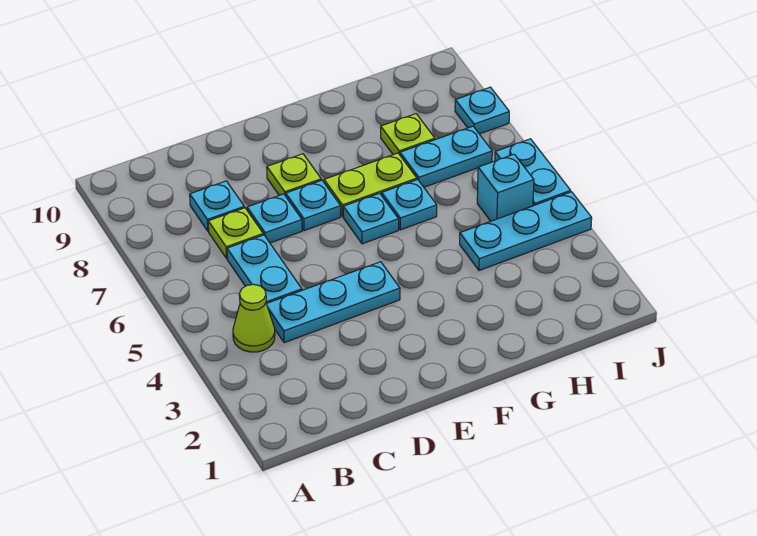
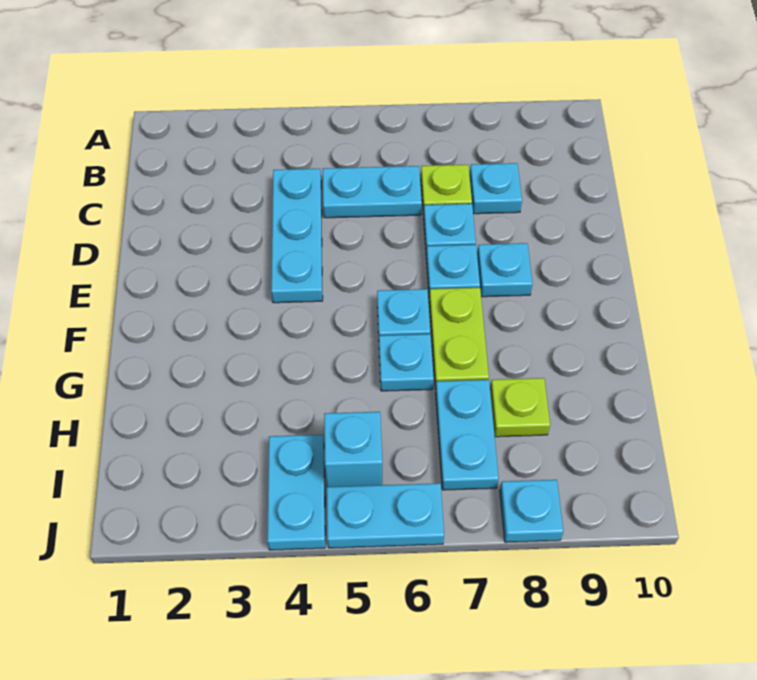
lime cone B4 level 1 -> none
lime plate E8 level 1 -> cyan plate E8 level 1
cyan plate H4:J4 level 1 -> cyan plate I4:J4 level 1

